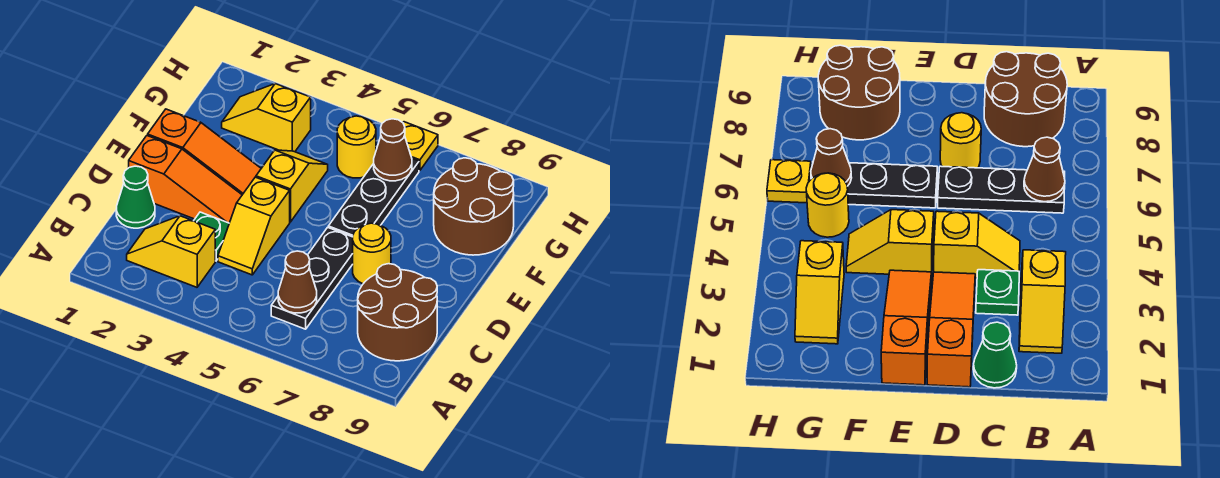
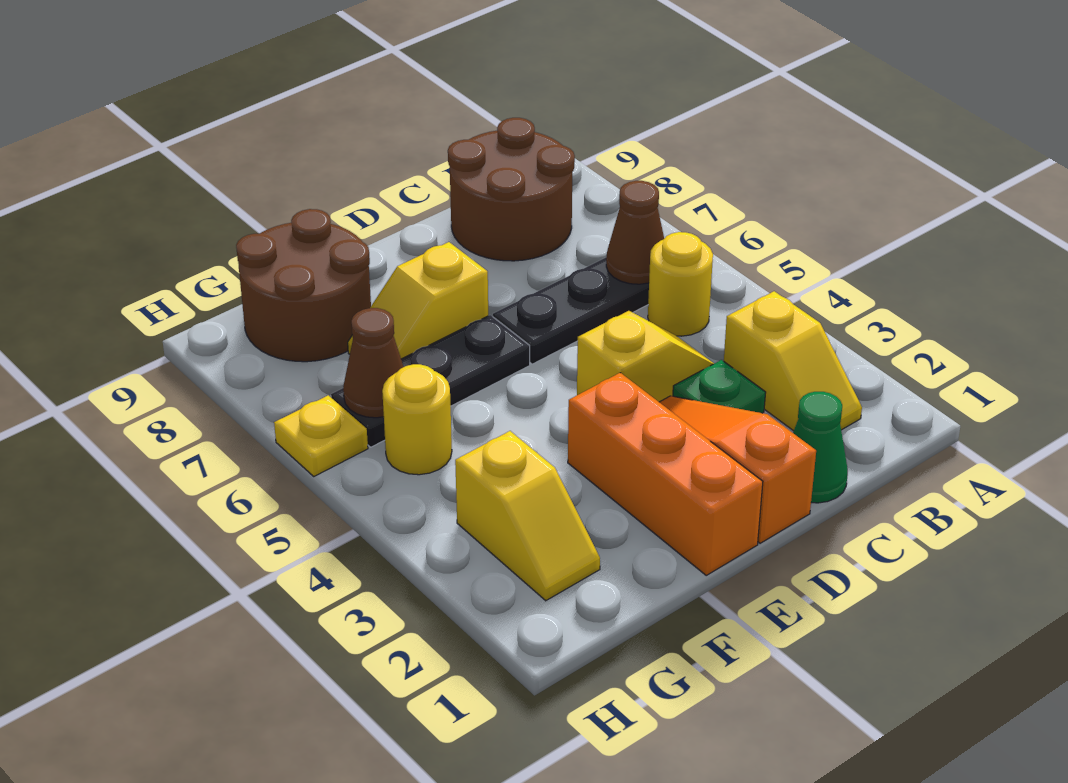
yellow round brick D7 level 1 -> yellow round brick B5 level 1
orange slope E1:E3 level 1 top 1 -> orange brick E1:E3 level 1
yellow slope E4:F4 level 1 top E -> yellow slope E7:F7 level 1 top E

